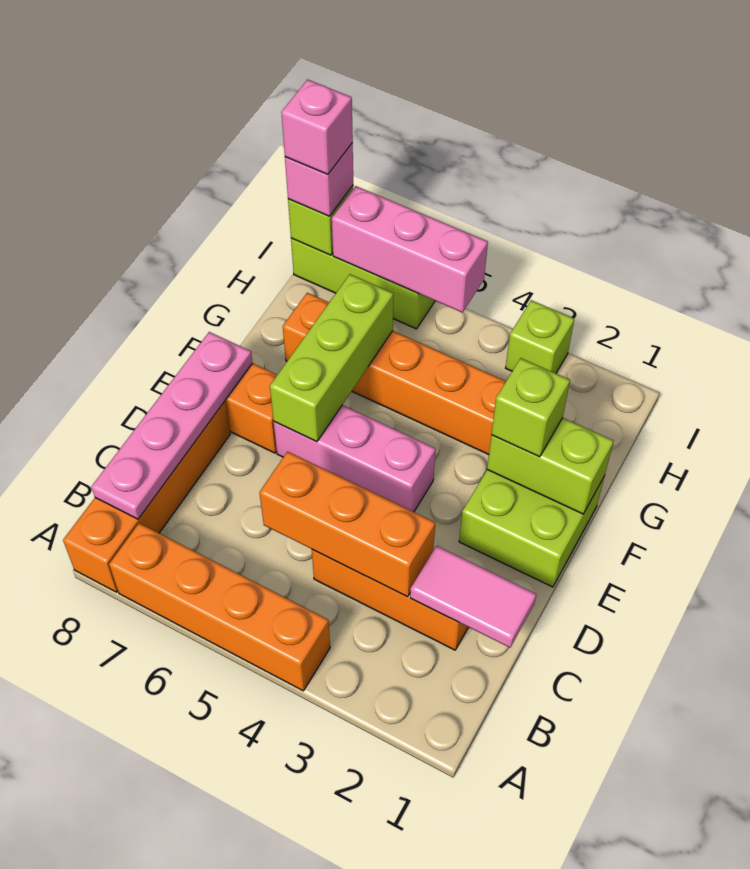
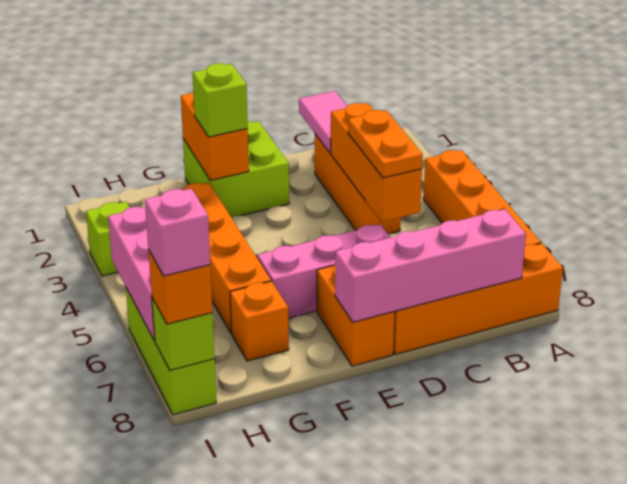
pink plate B8:E8 level 2 -> pink brick B8:E8 level 2
none -> orange plate C4:C5 level 3
pink brick E4:E6 level 1 -> pink brick D6:F6 level 1
lime brick E6:G6 level 2 -> none
lime brick F1:F2 level 2 -> orange brick F1:F2 level 2
pink brick I8 level 3 -> orange brick I8 level 3

